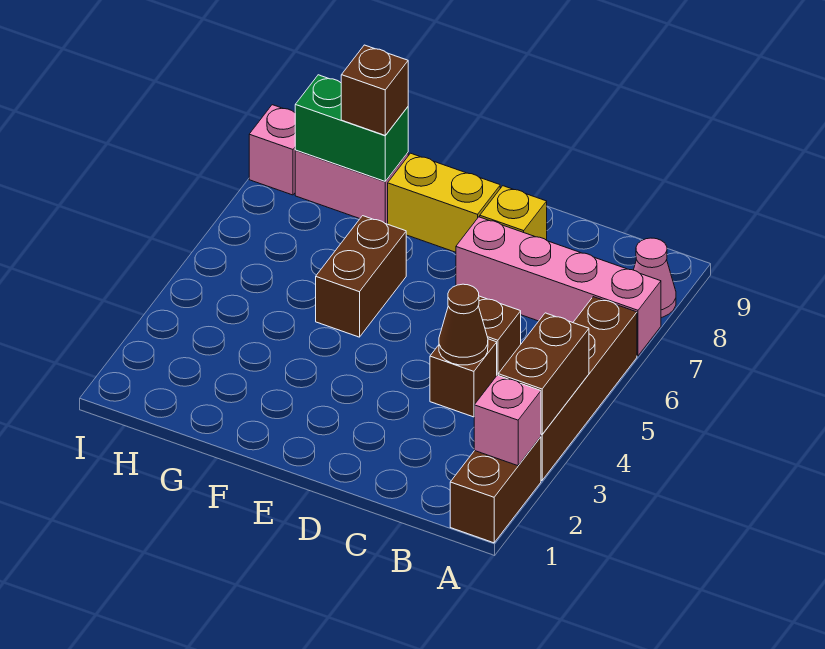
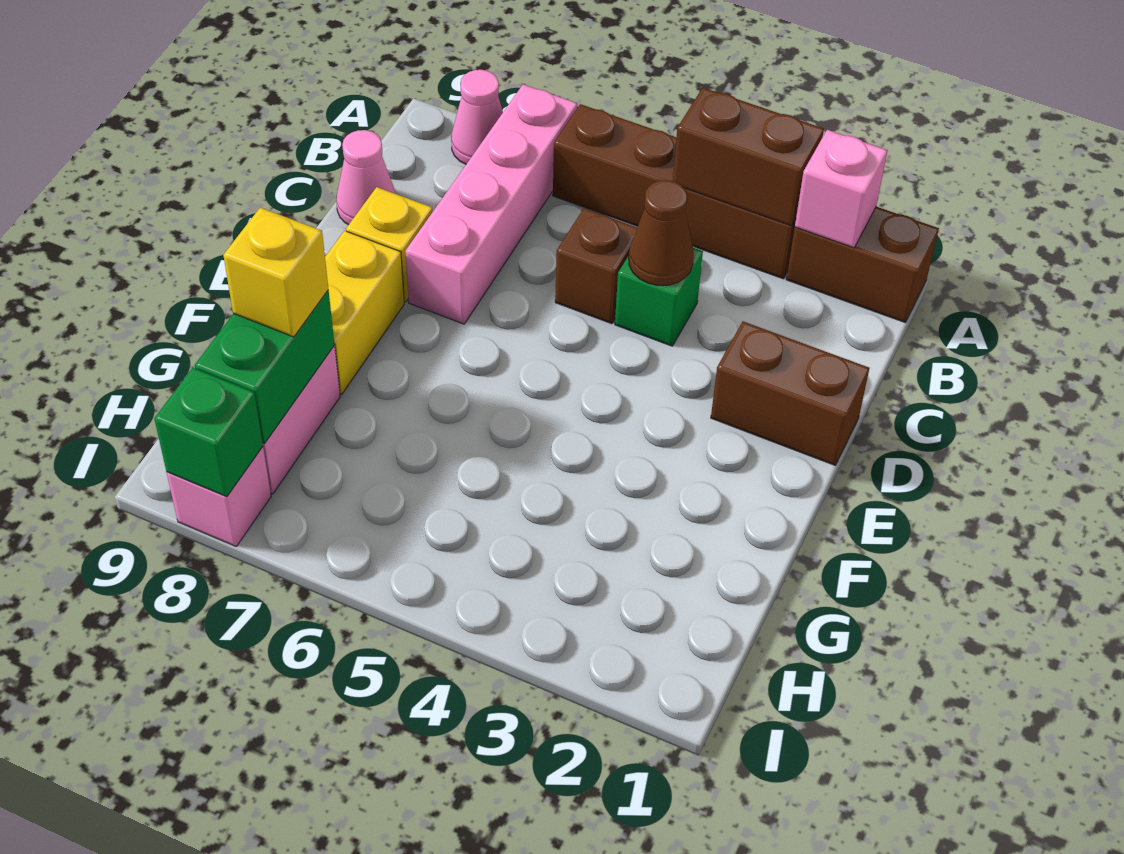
brown brick C4 level 1 -> green brick C4 level 1
none -> pink cone C9 level 1
brown brick F5:F6 level 1 -> brown brick D1:D2 level 1
brown brick G8 level 3 -> yellow brick G8 level 3
none -> green brick I8 level 2

